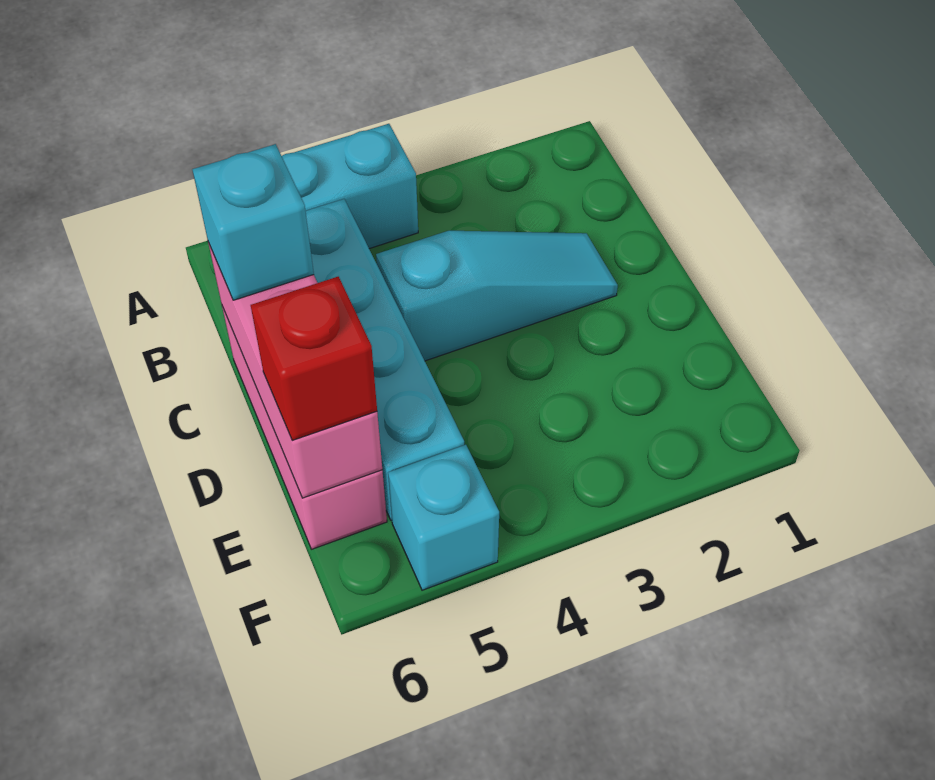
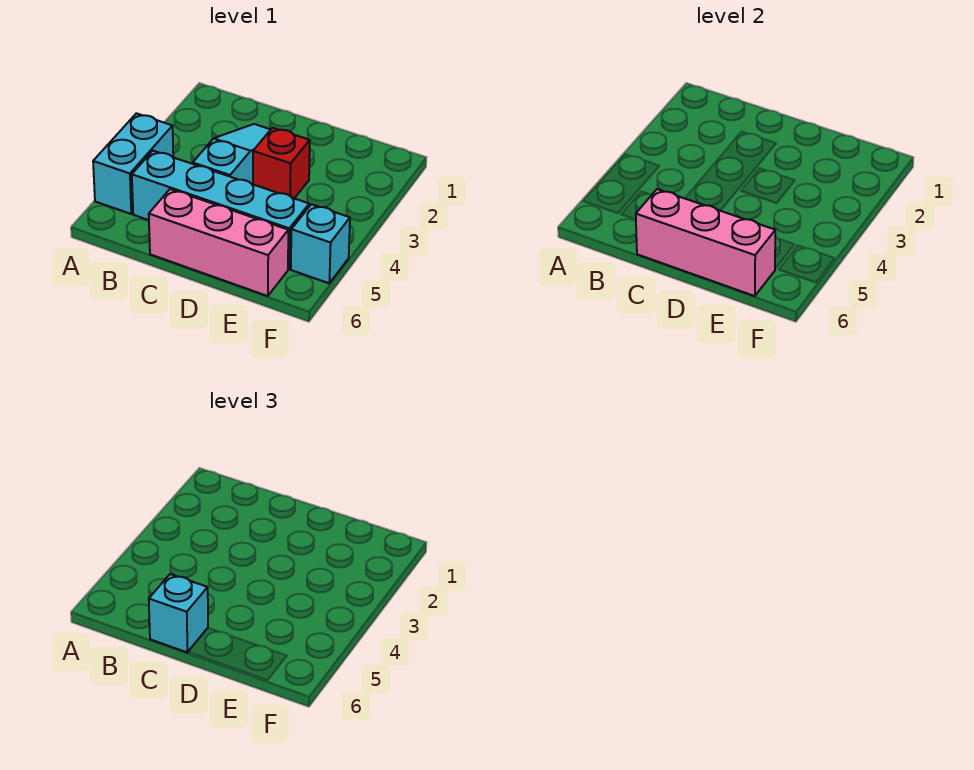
red brick E6 level 3 -> red brick D3 level 1

